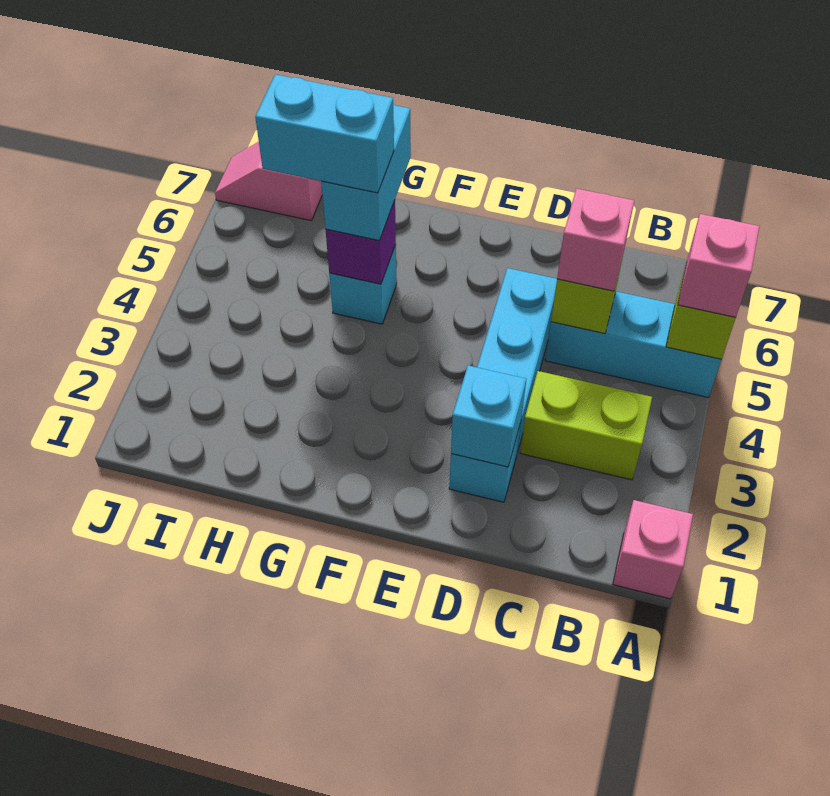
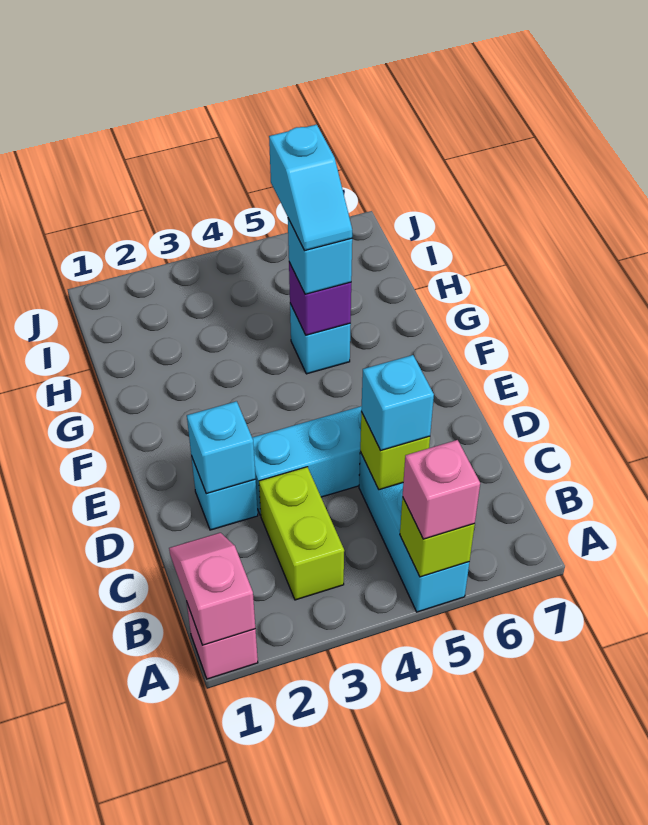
pink brick C5 level 3 -> cyan brick C5 level 3
cyan brick G5:G6 level 3 -> cyan brick G5 level 3
cyan brick G5:H5 level 4 -> cyan slope G5:H5 level 4 top H
pink slope I7:J7 level 1 top I -> pink slope A1:B1 level 2 top A

